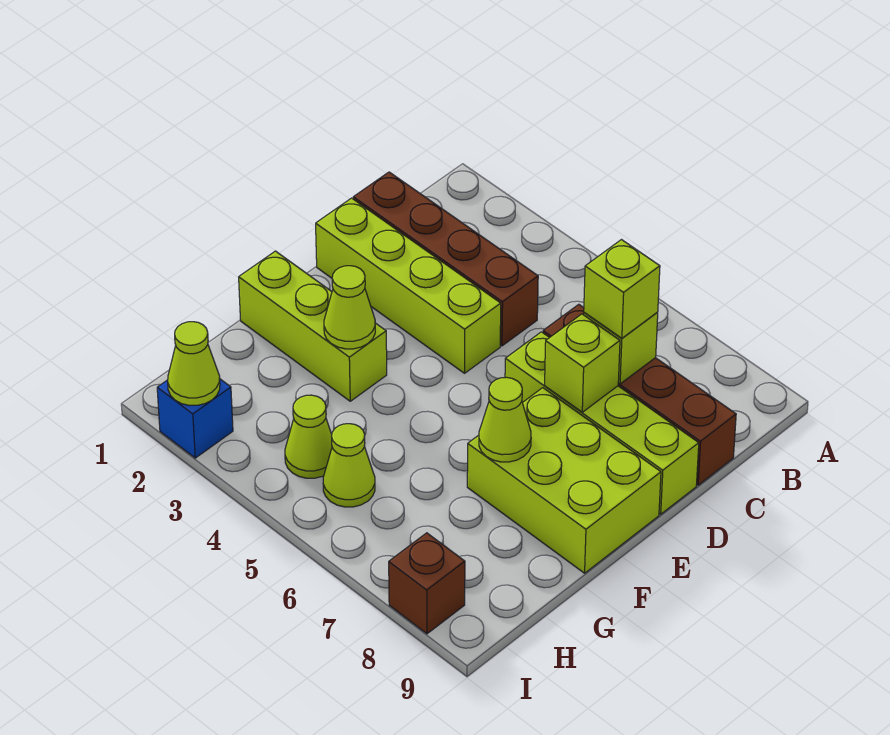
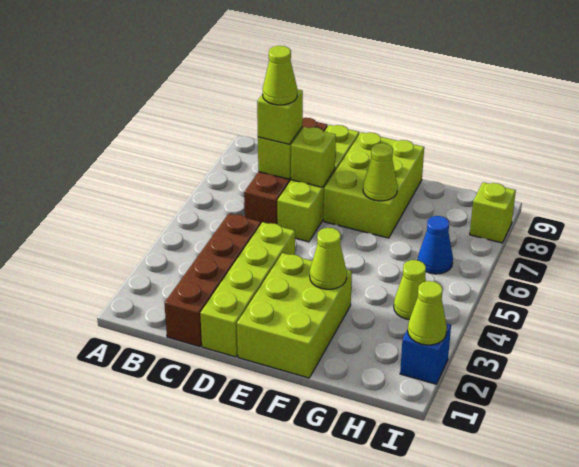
lime brick F1:F3 level 1 -> lime brick E1:F3 level 1
lime cone H5 level 1 -> lime cone C7 level 4
none -> blue cone H6 level 1
brown brick I8 level 1 -> lime brick I8 level 1

